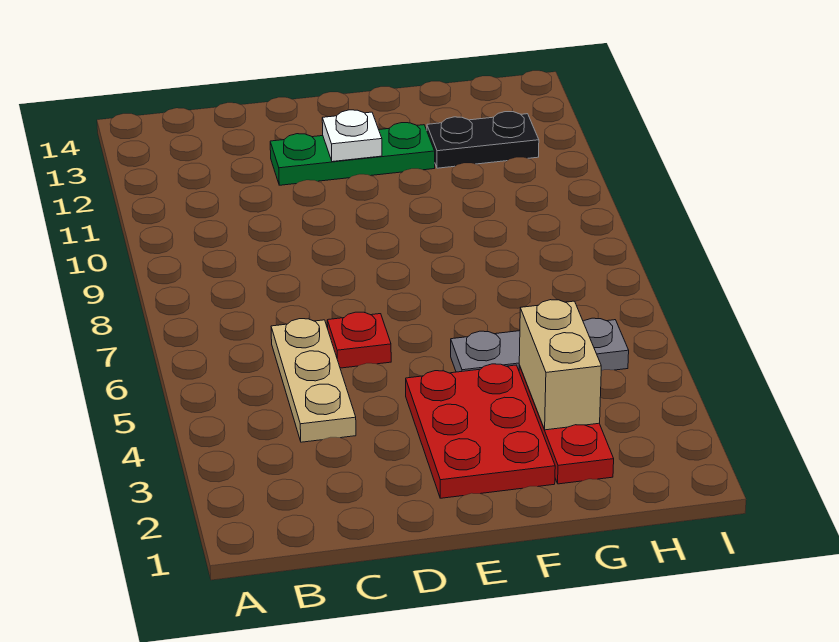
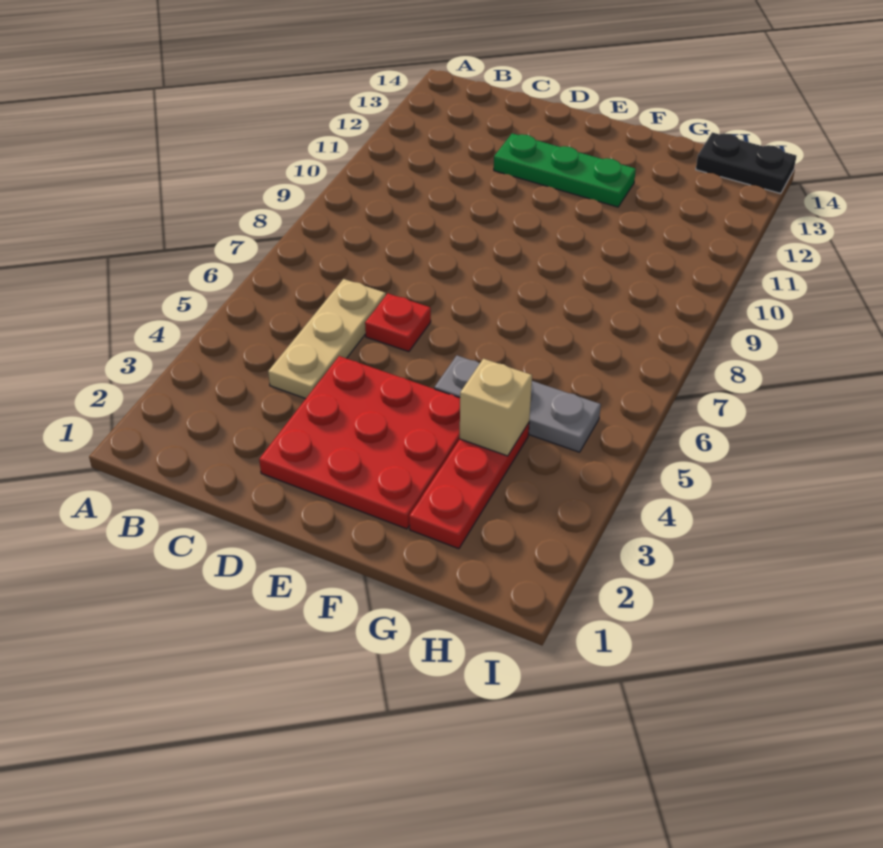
red plate E2:F4 level 1 -> red plate D2:F4 level 1
white plate E12 level 2 -> none
tan brick G3:G4 level 2 -> tan brick G4 level 2
black plate G12:H12 level 1 -> black plate H14:I14 level 1

